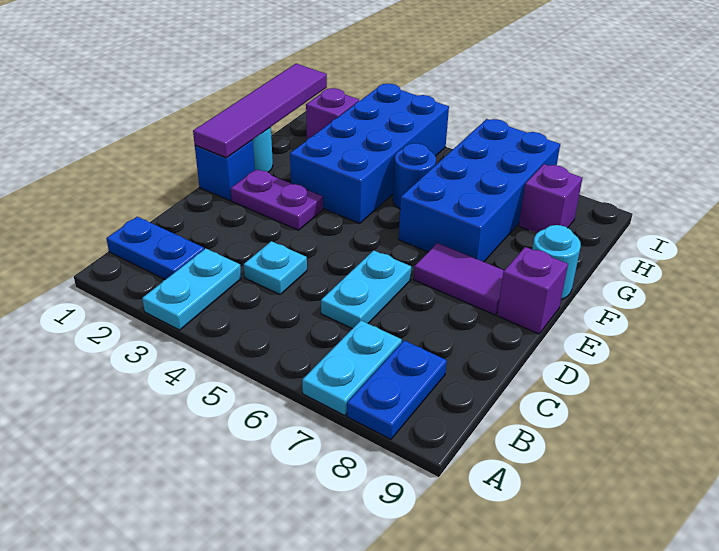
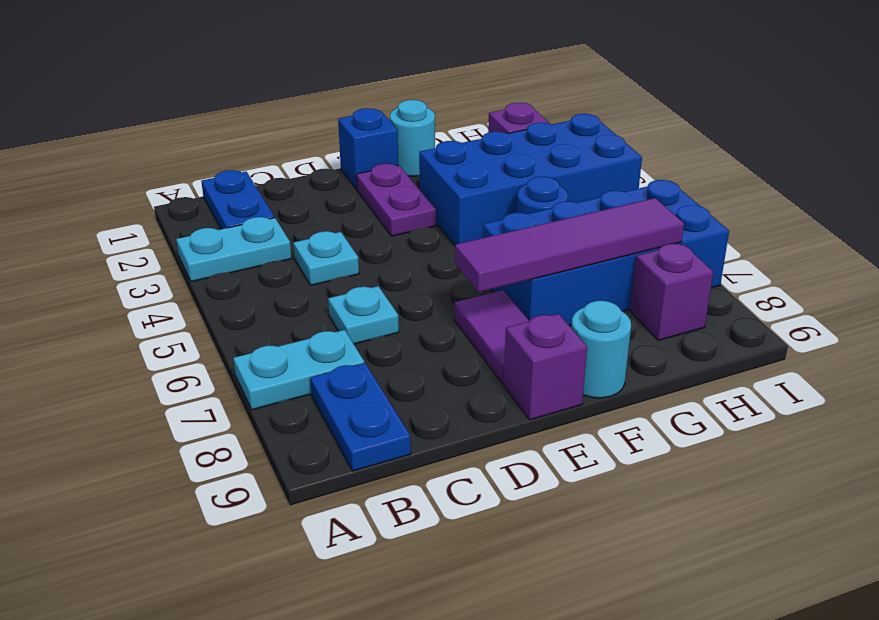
blue plate A8:B8 level 1 -> blue plate B8:B9 level 1
cyan plate C6:D6 level 1 -> cyan plate C6 level 1
purple tile E1:H1 level 2 -> purple tile E7:H7 level 2

